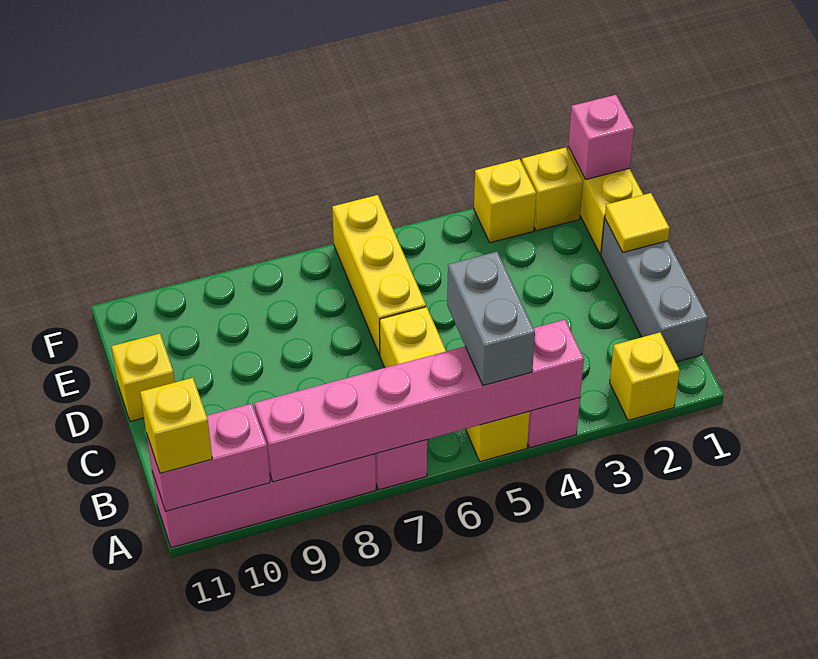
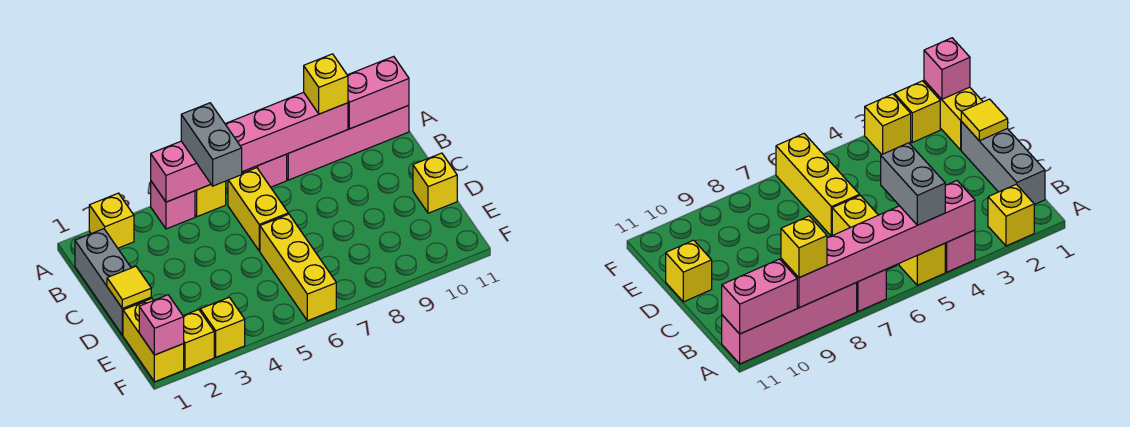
yellow brick A11 level 3 -> yellow brick A9 level 3

